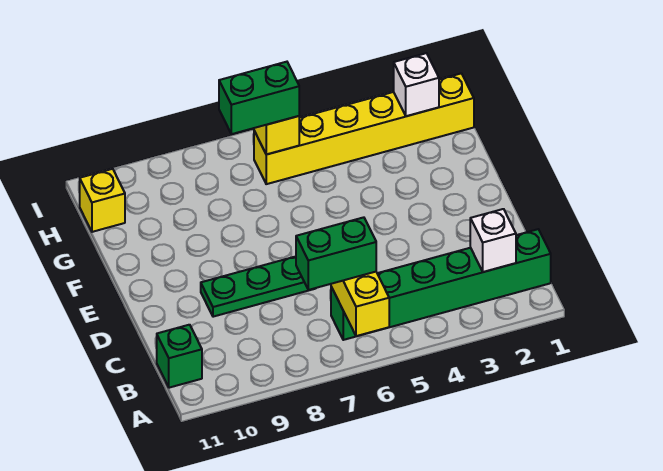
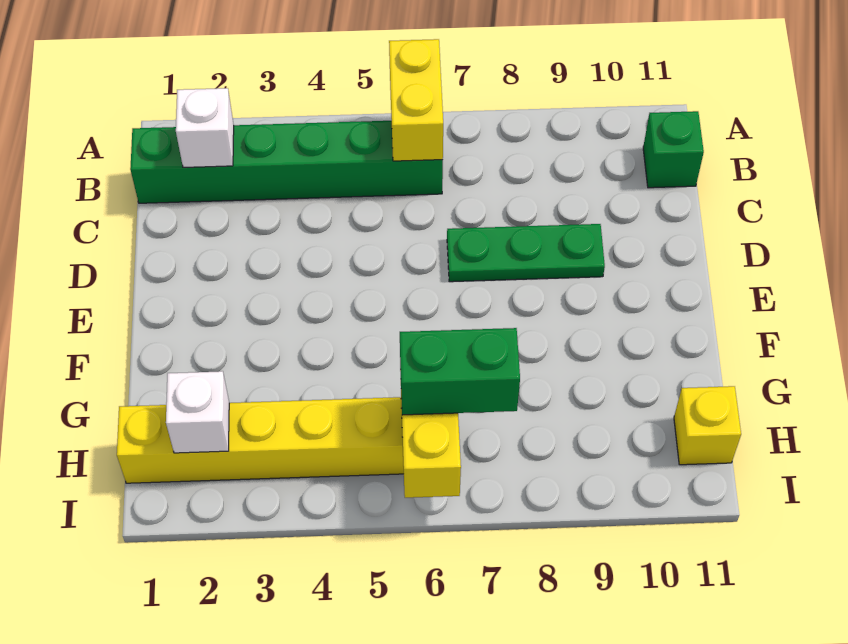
green brick B6:B7 level 3 -> none

